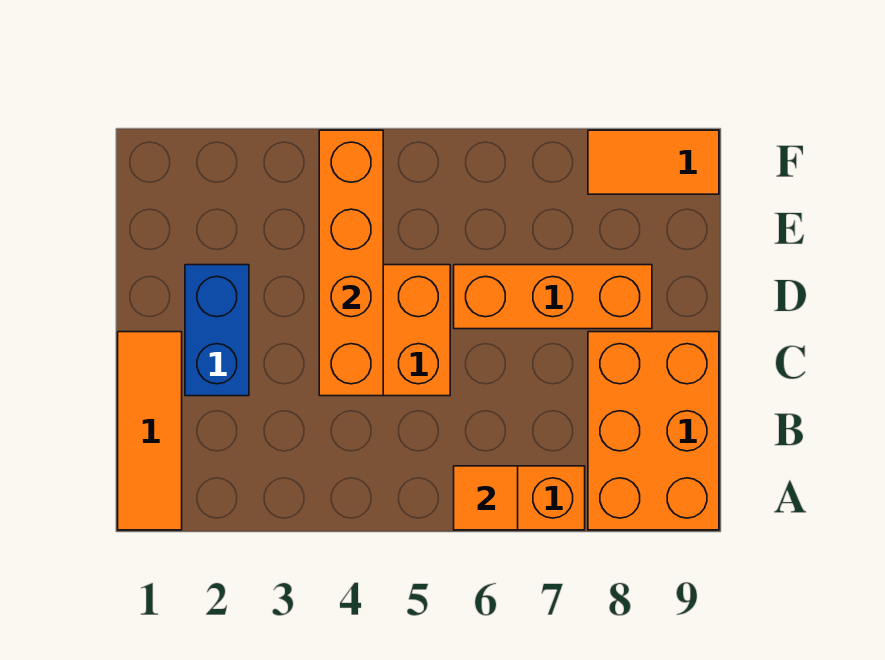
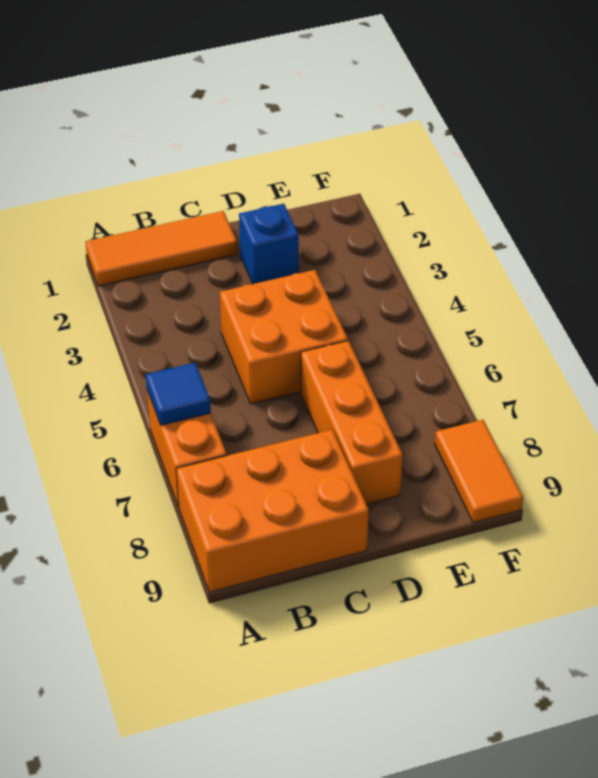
orange tile A6 level 2 -> blue tile A6 level 2
blue brick C2:D2 level 1 -> blue brick D2 level 1
orange brick C4:F4 level 2 -> none

